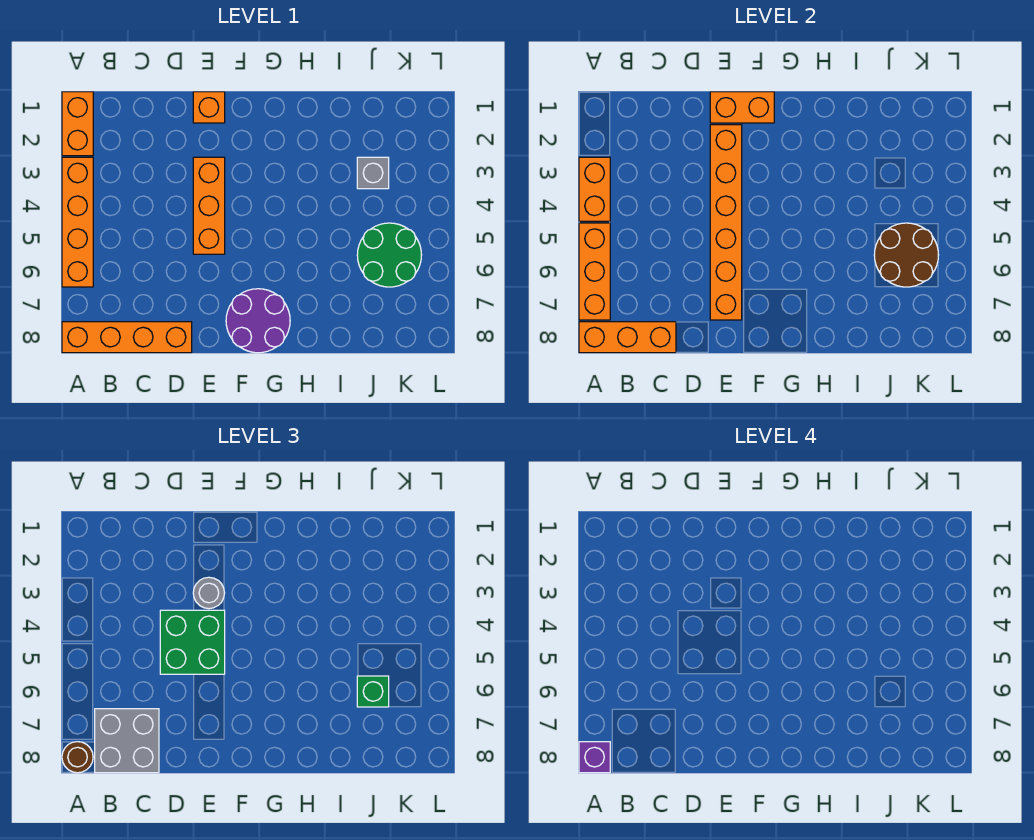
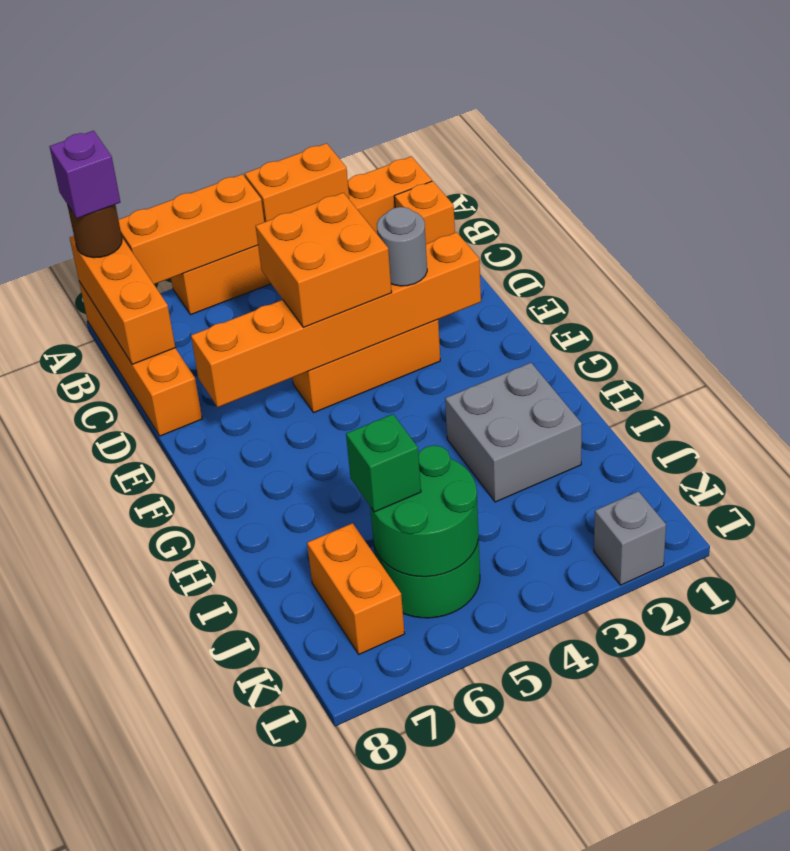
grey brick B7:C8 level 3 -> grey brick H2:I3 level 1
green brick D4:E5 level 3 -> orange brick D4:E5 level 3
orange brick E1 level 1 -> orange brick B1 level 1
orange brick E1:F1 level 2 -> orange brick J7:K7 level 1
purple round brick F7:G8 level 1 -> none
grey brick J3 level 1 -> grey brick L2 level 1
brown round brick J5:K6 level 2 -> green round brick J5:K6 level 2

